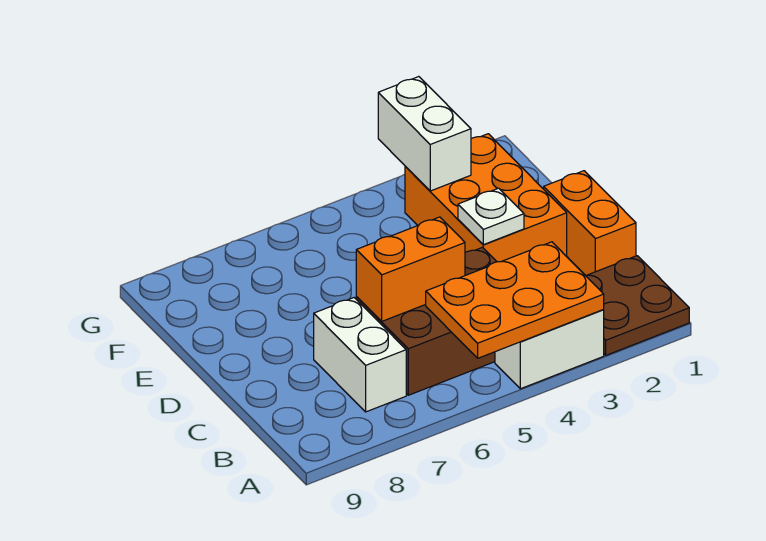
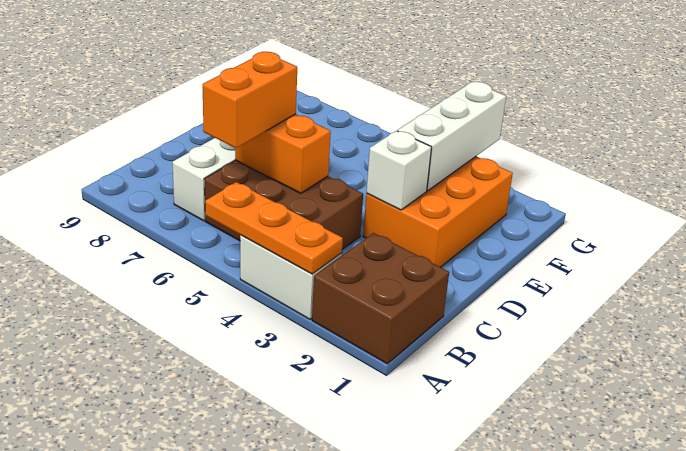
brown plate A1:B2 level 1 -> brown brick A1:B2 level 1
orange plate A3:B5 level 2 -> orange plate A3:A5 level 2
orange brick C1:D1 level 1 -> orange brick B6:C6 level 3
white plate D3 level 2 -> white brick D3 level 2
white brick F3:G3 level 2 -> white brick E3:G3 level 2

